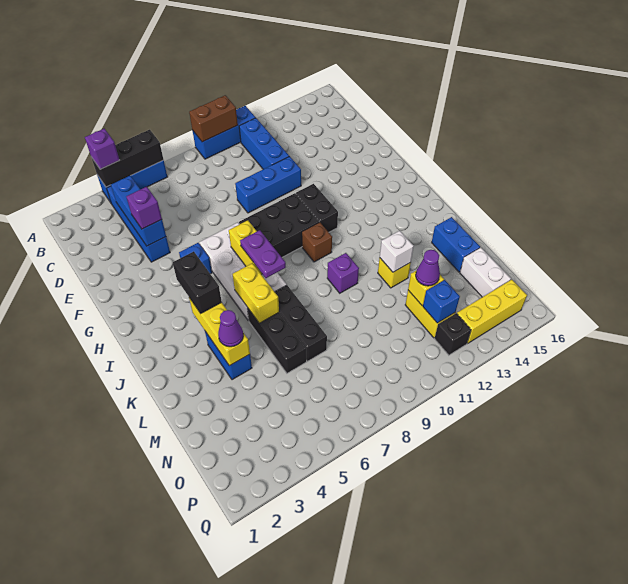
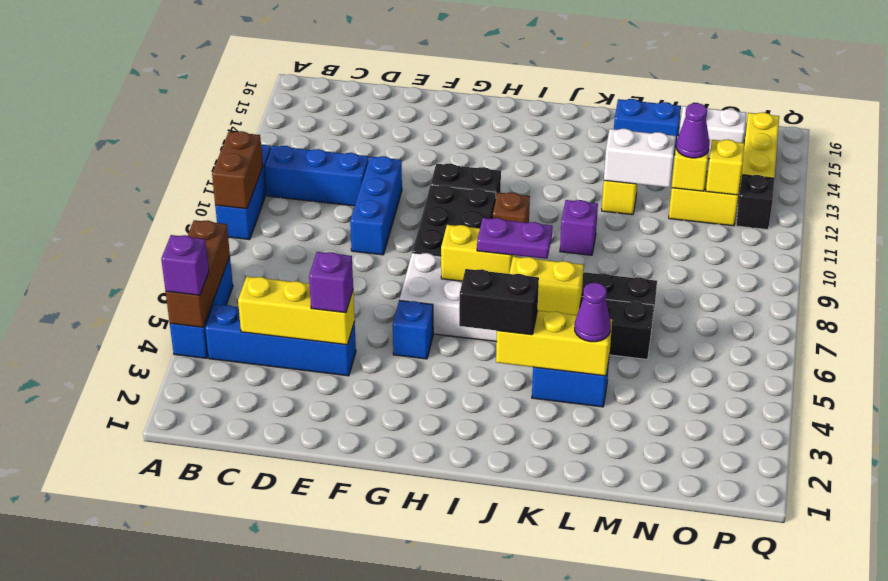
black brick A4:A6 level 2 -> brown brick A4:A6 level 2
blue brick C4:E4 level 2 -> yellow brick C4:E4 level 2
white brick L12 level 2 -> white brick L12:M12 level 2
blue brick O12 level 2 -> yellow brick O12 level 2

